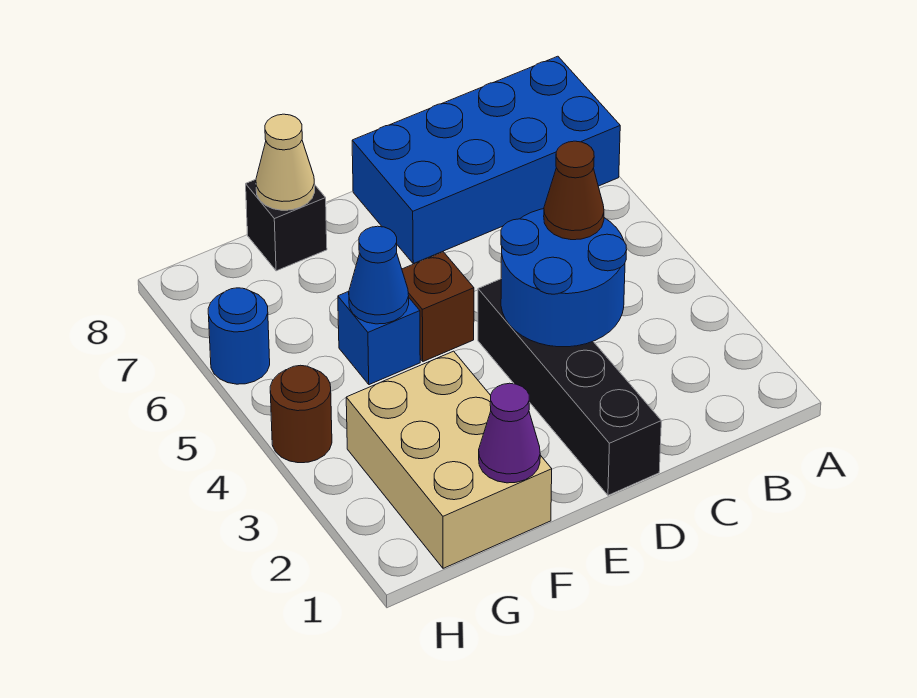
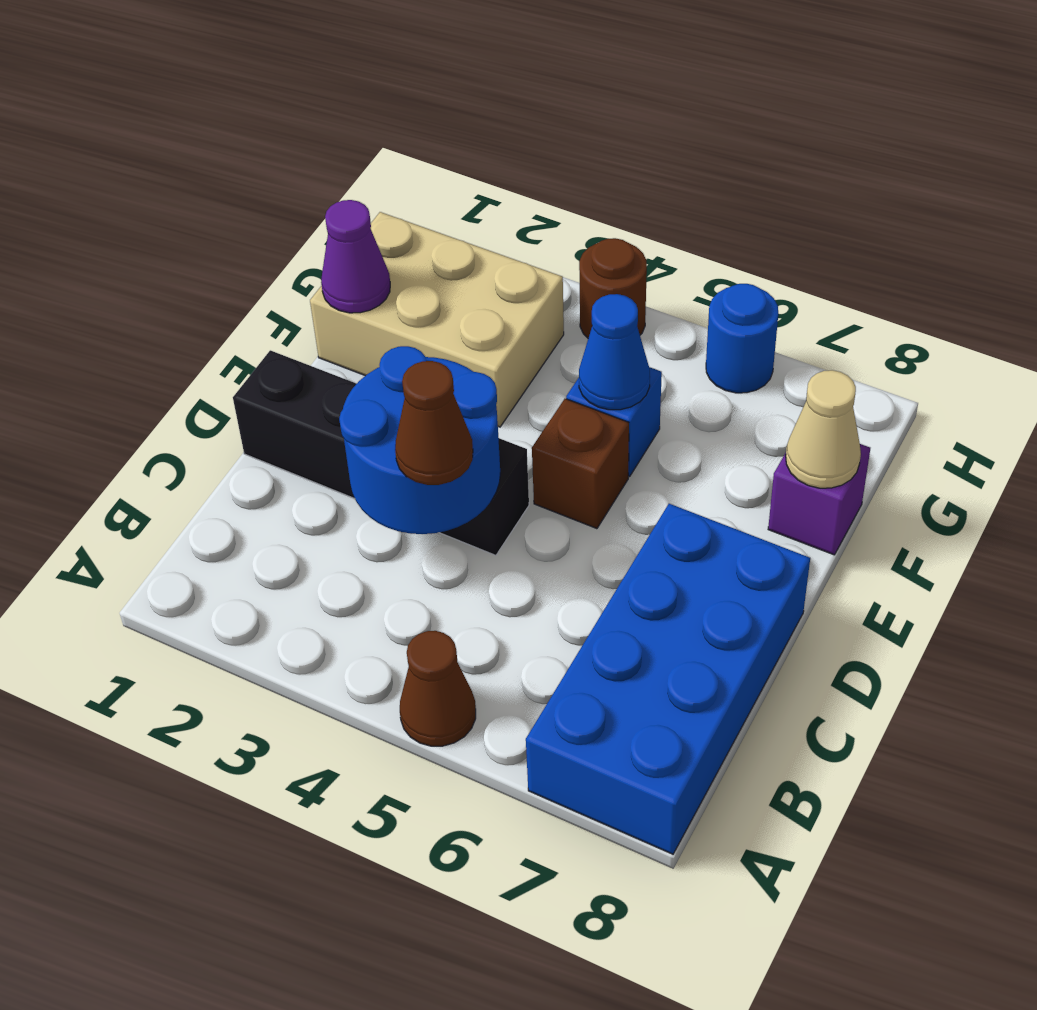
none -> brown cone A5 level 1
black brick F8 level 1 -> purple brick F8 level 1

